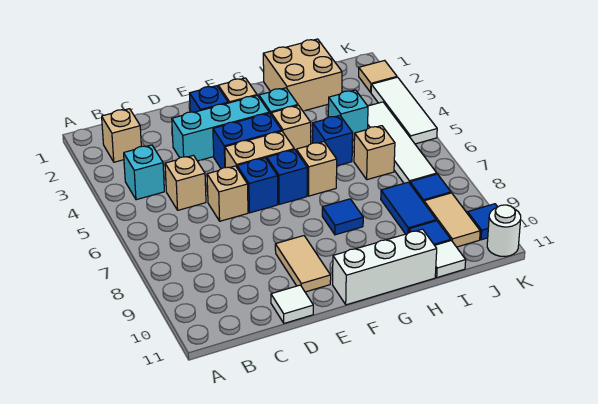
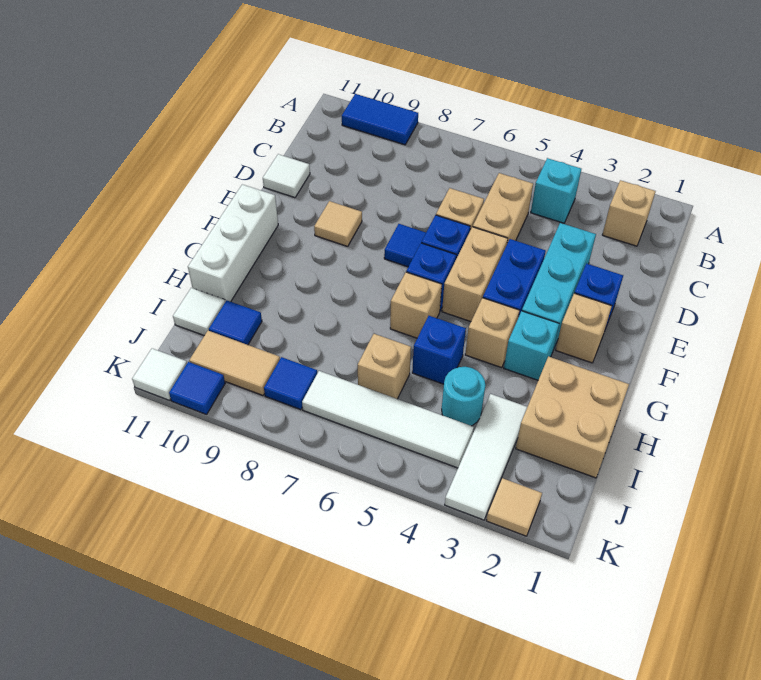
tan brick C5 level 1 -> tan brick C5:D5 level 1
tan tile E9:E10 level 1 -> tan tile E9 level 1
blue tile G8 level 1 -> blue tile E7 level 1
cyan brick I4 level 1 -> cyan round brick I4 level 1
blue tile I8:I9 level 1 -> blue tile A9:A10 level 1
white tile K3:K5 level 1 -> white tile I3:K3 level 1
white round brick K11 level 1 -> white tile K11 level 1

